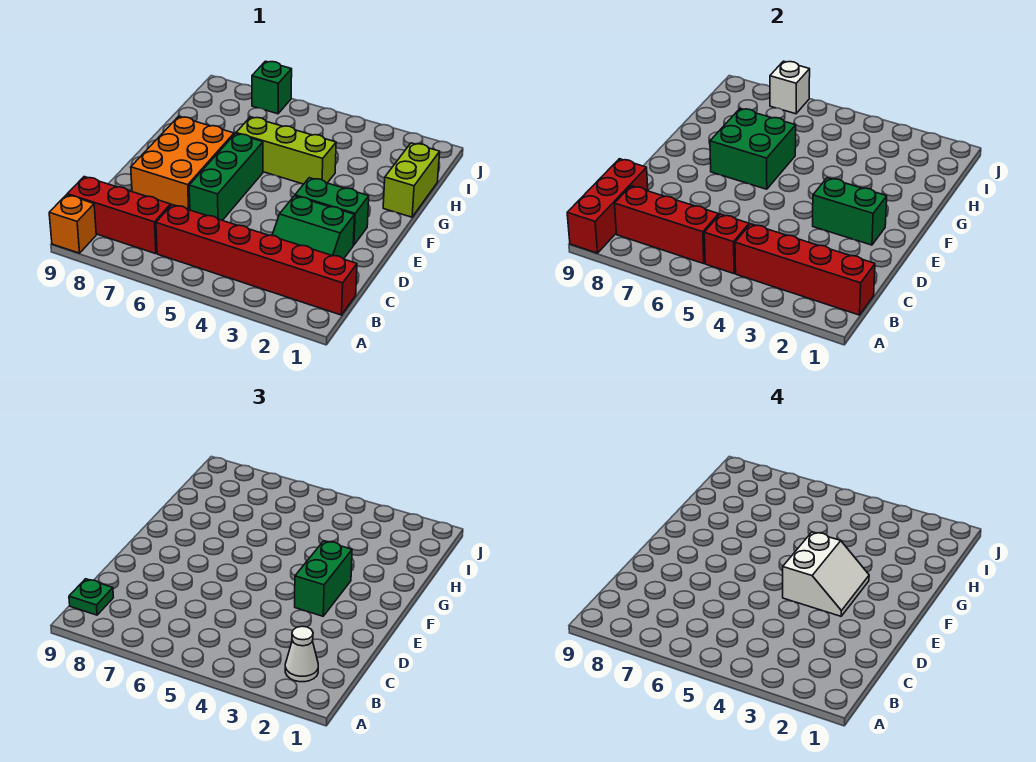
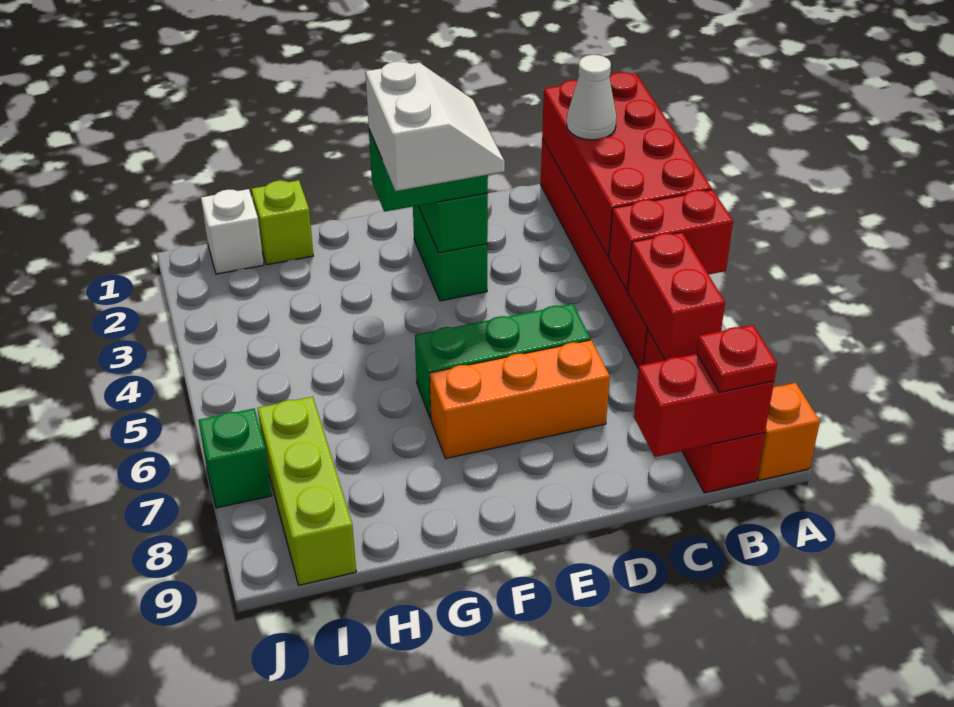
red brick A9:C9 level 2 -> red brick B9:C9 level 2
red brick B1:B4 level 2 -> red brick A1:B4 level 2
red brick B5 level 2 -> red brick A5:B5 level 2
red brick B6:B8 level 2 -> red brick B6:B7 level 2
green plate B9 level 3 -> red plate B9 level 3
green slope C2:D3 level 1 top D -> none
orange brick D7:F8 level 1 -> orange brick D7:F7 level 1
white slope E3:F4 level 4 top 4 -> white slope E3:F4 level 4 top F
green brick F6:G7 level 2 -> none
lime brick G1:H1 level 1 -> lime brick H1 level 1
lime brick G4:G6 level 1 -> lime brick I7:I9 level 1
white brick J7 level 2 -> white brick I1 level 1

